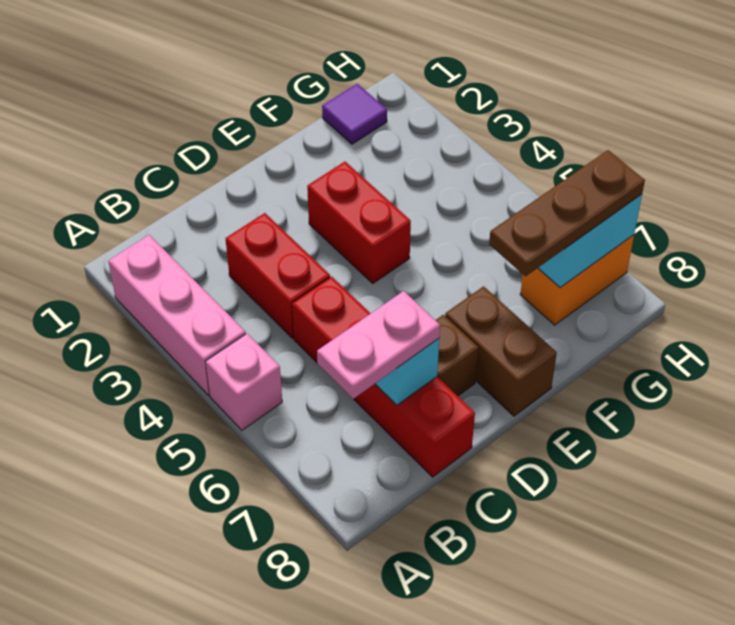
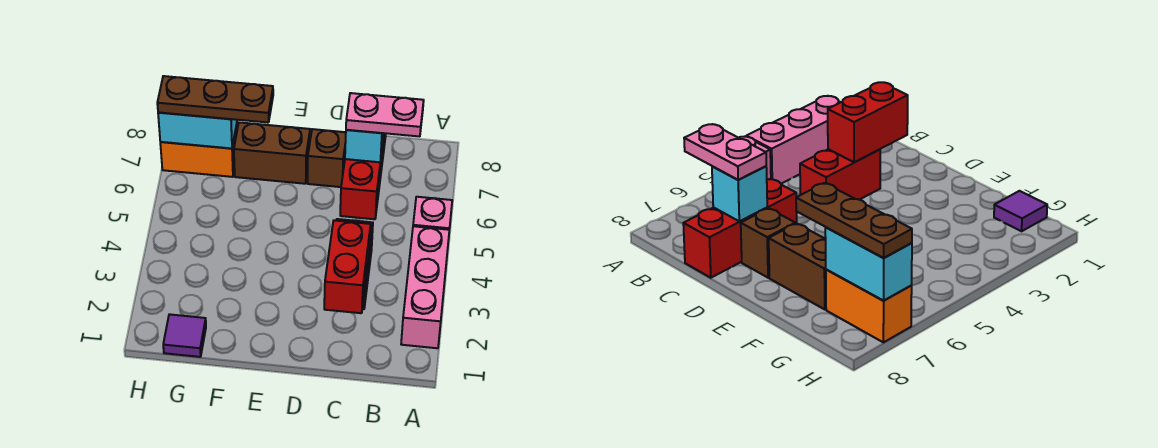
red brick C5:C8 level 1 -> red brick C6:C8 level 1
red brick E3:E4 level 1 -> red brick C2:C3 level 2
brown brick E7:E8 level 1 -> brown brick E7:F7 level 1

